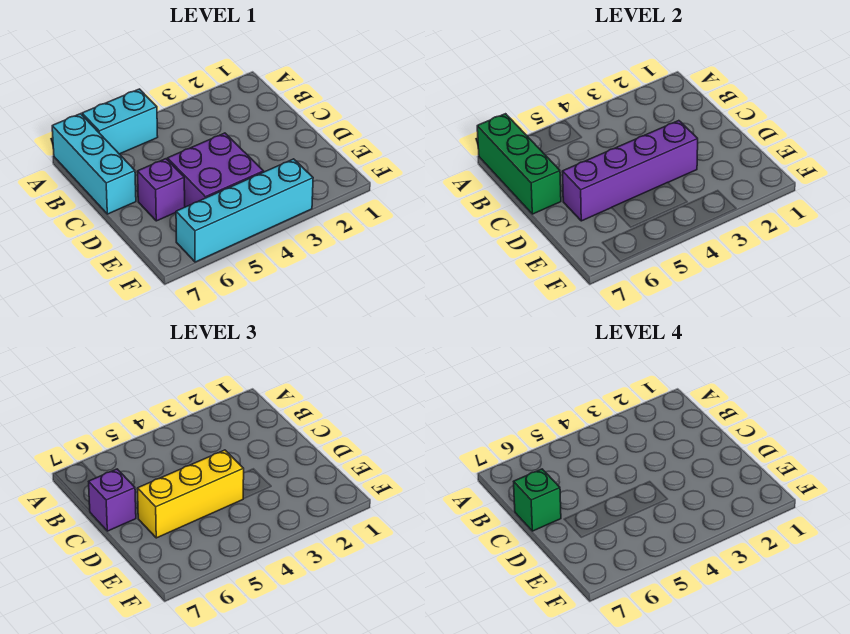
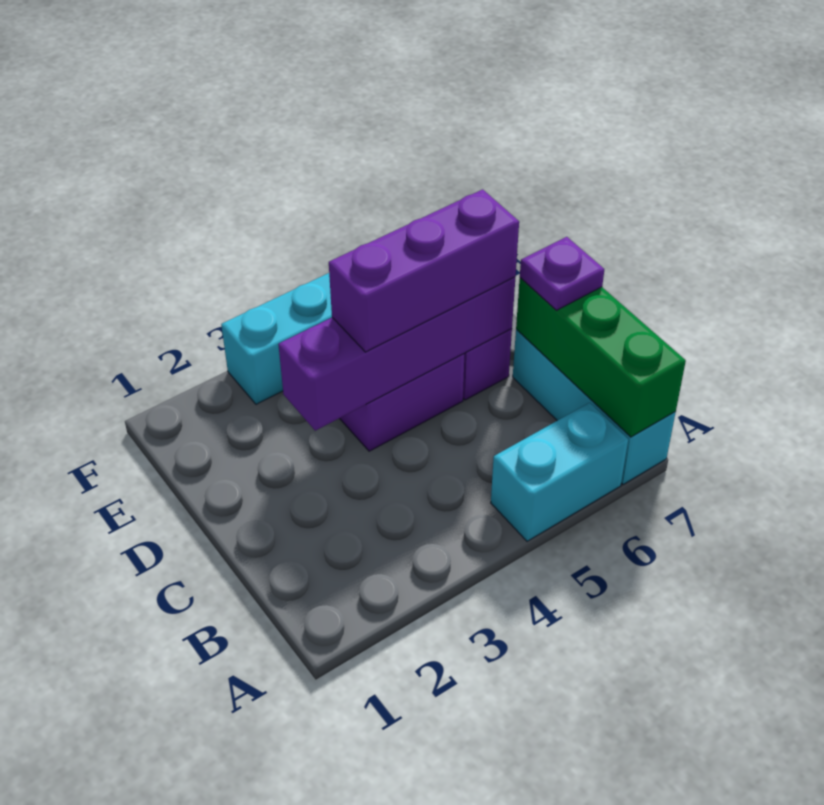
purple brick C7 level 3 -> purple plate C7 level 3
green brick C7 level 4 -> none
yellow brick D4:D6 level 3 -> purple brick D4:D6 level 3

